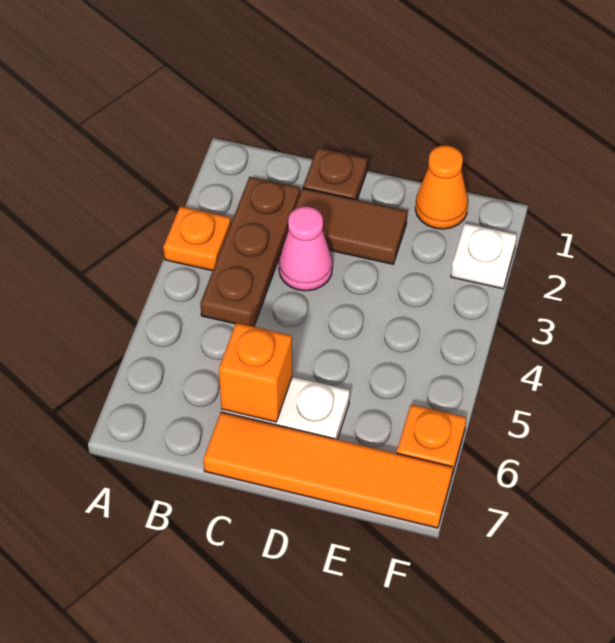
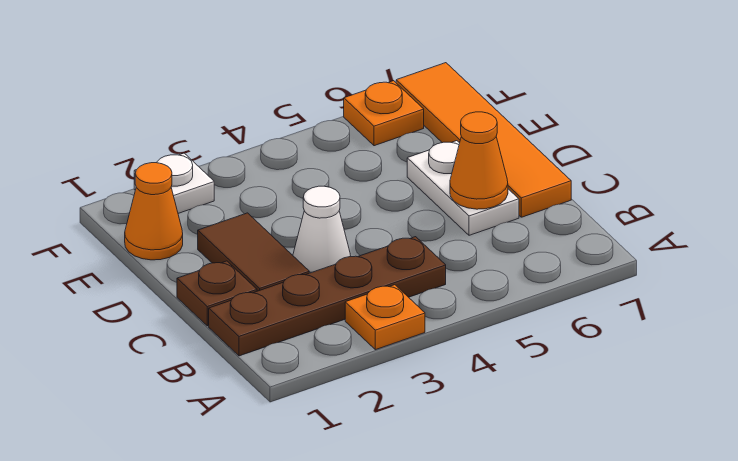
brown plate B2:B4 level 1 -> brown plate B1:B4 level 1
pink cone C3 level 1 -> white cone C3 level 1
orange brick C6 level 2 -> orange cone C6 level 2

